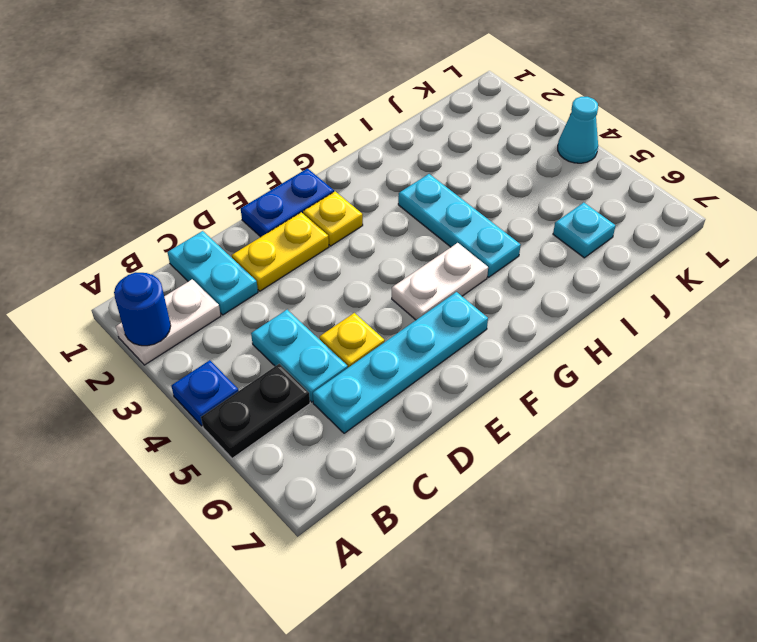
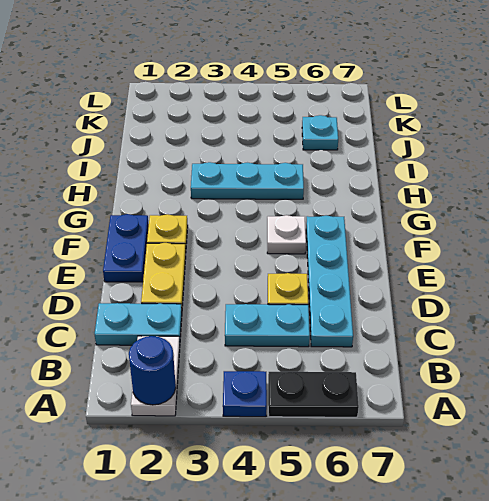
black plate A5:B5 level 1 -> black plate A5:A6 level 1
white plate F5:G5 level 1 -> white plate F5 level 1
cyan cone L4 level 1 -> none

